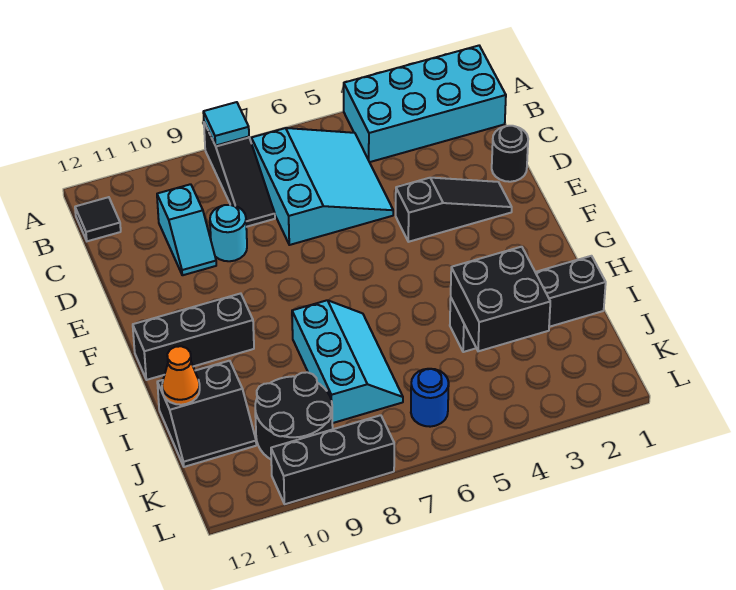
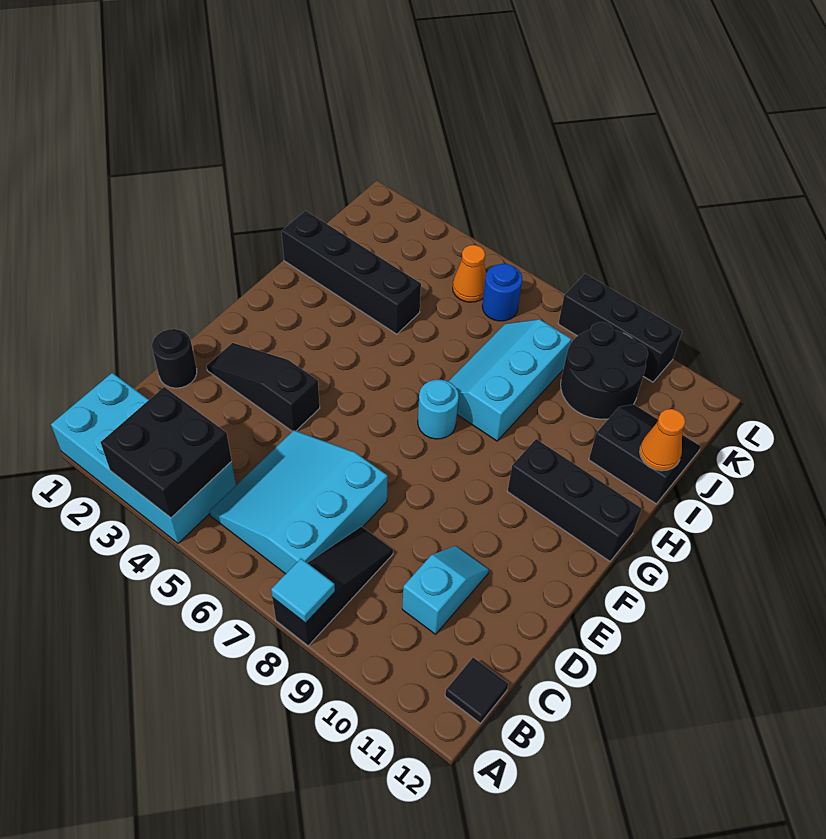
cyan round brick D9 level 1 -> cyan round brick G7 level 1
black brick I3:J4 level 2 -> black brick A3:B4 level 2
none -> orange cone K5 level 1

